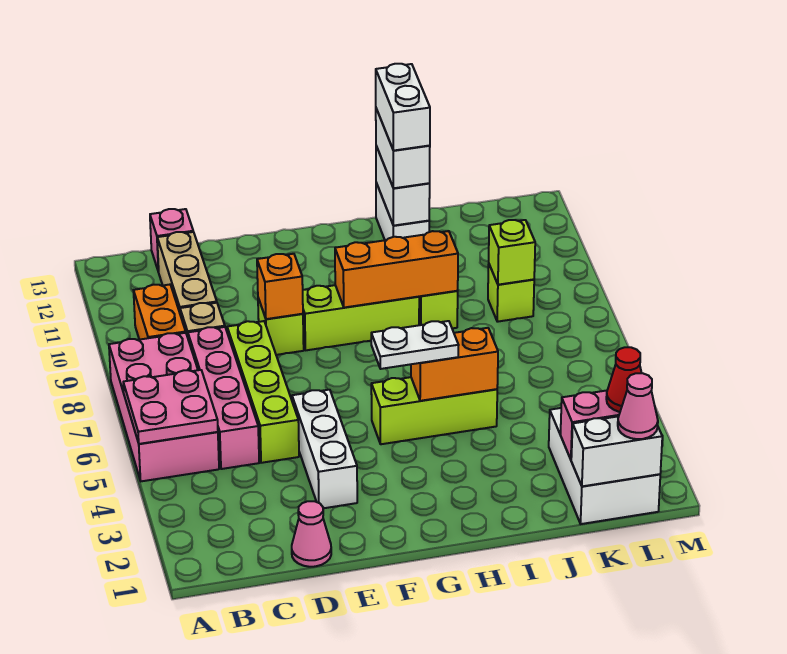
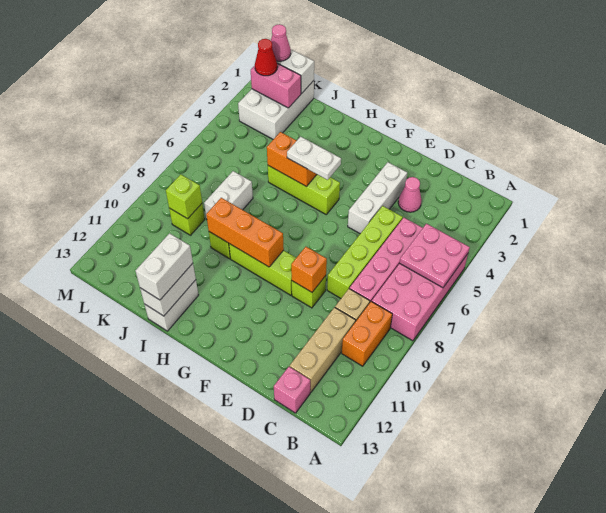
pink cone D1 level 1 -> pink cone D3 level 1
white brick I12:I13 level 4 -> white brick J7:J8 level 1

